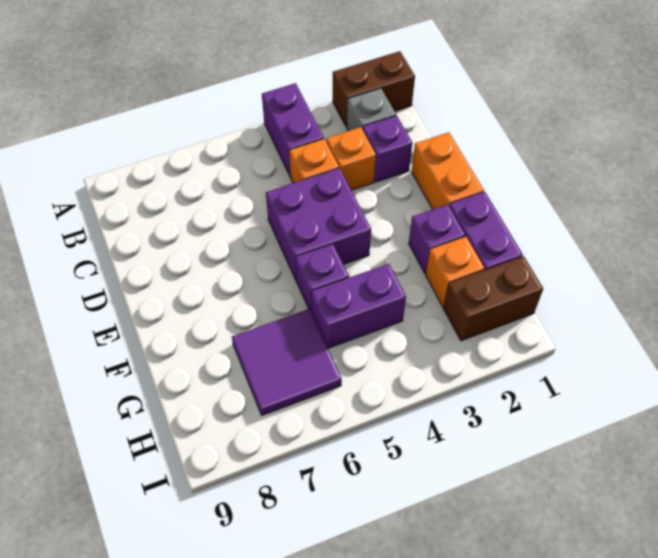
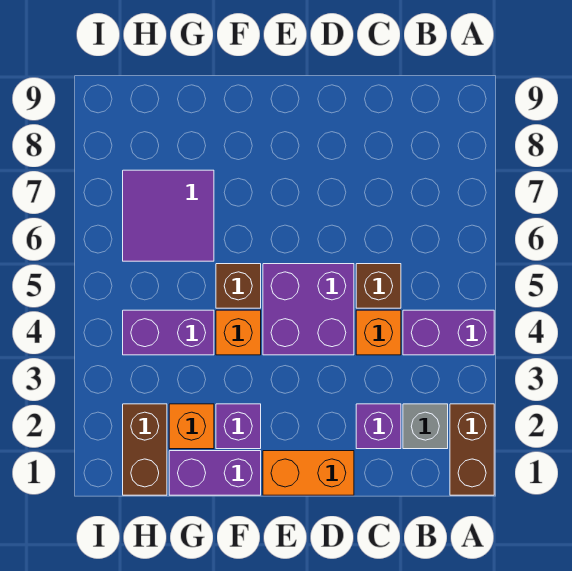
orange brick C3 level 1 -> orange brick F4 level 1
none -> brown brick C5 level 1
purple brick F5 level 1 -> brown brick F5 level 1
purple brick G4:G5 level 1 -> purple brick G4:H4 level 1

